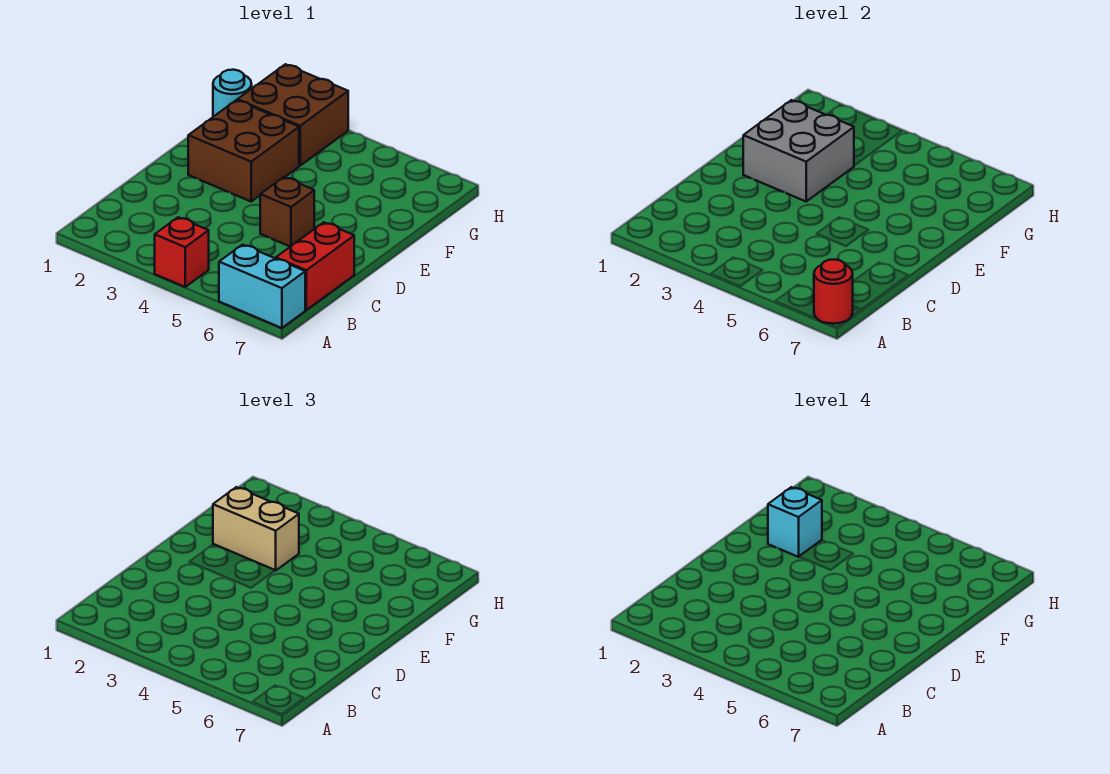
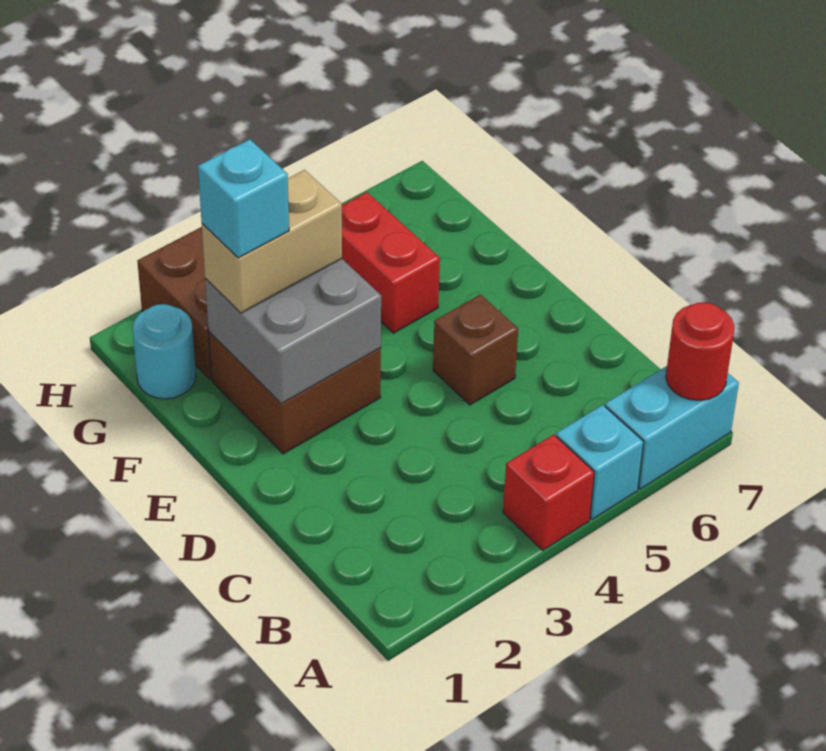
none -> cyan brick A5 level 1
red brick B7:C7 level 1 -> red brick F5:G5 level 1

